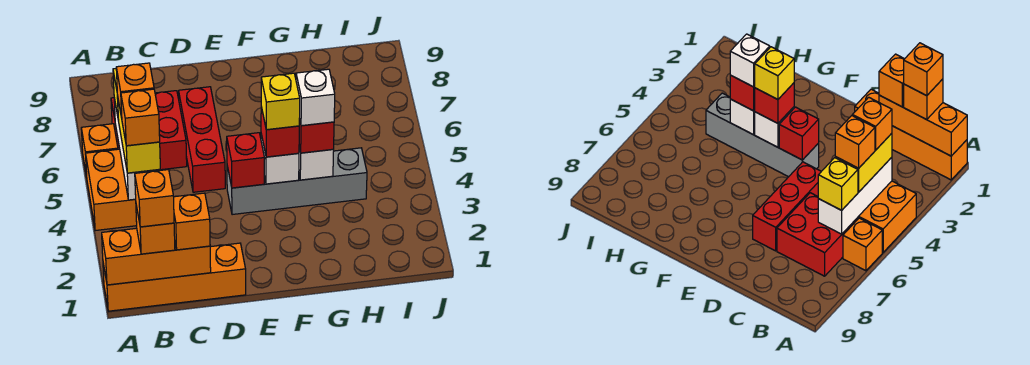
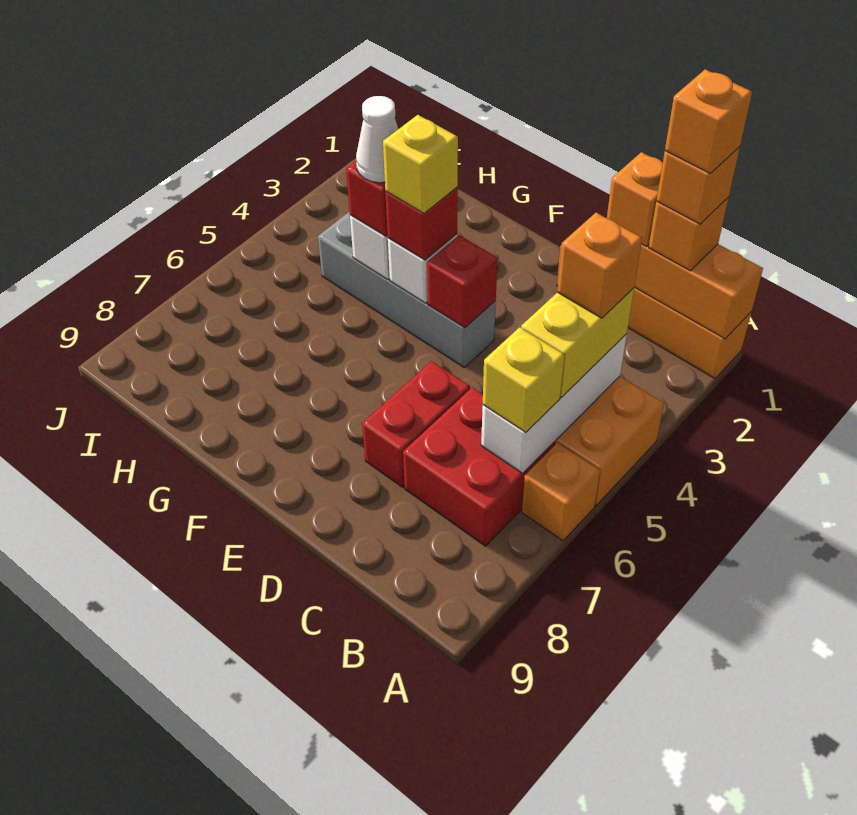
orange brick B5 level 4 -> orange brick B1 level 5
red brick D5:D7 level 1 -> red brick D6:D7 level 1
white brick G4 level 4 -> white cone G4 level 4

